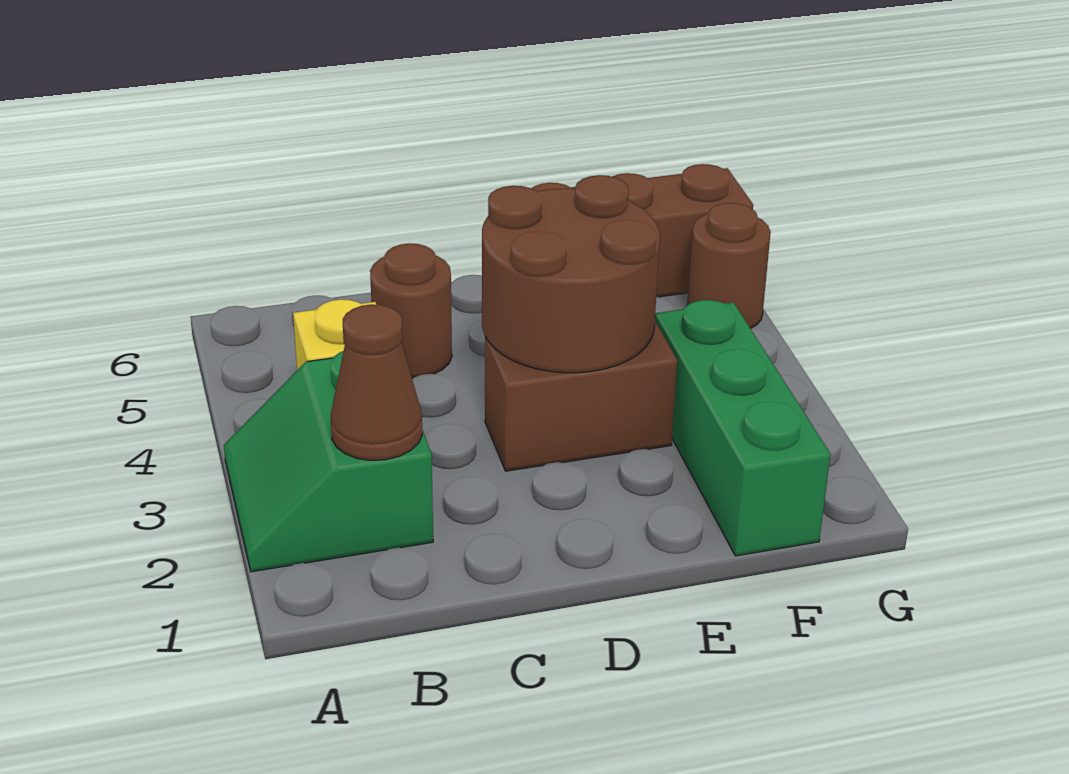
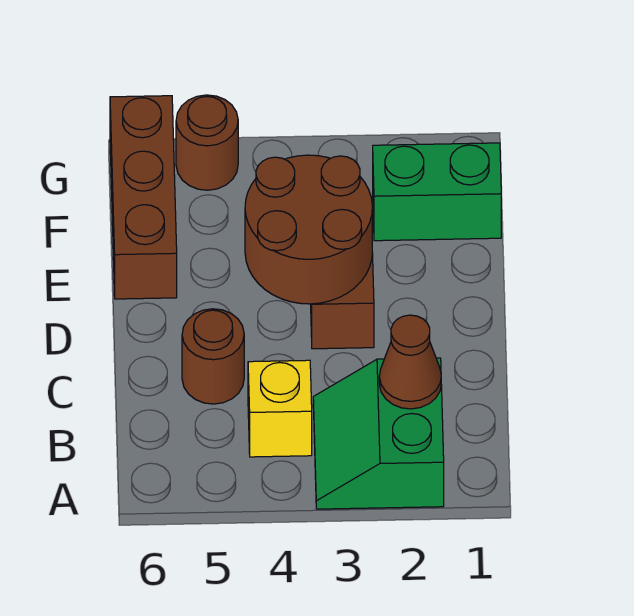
green slope A2:B3 level 1 top B -> green slope A2:B3 level 1 top 2
green brick F1:F3 level 1 -> green brick F1:F2 level 1

